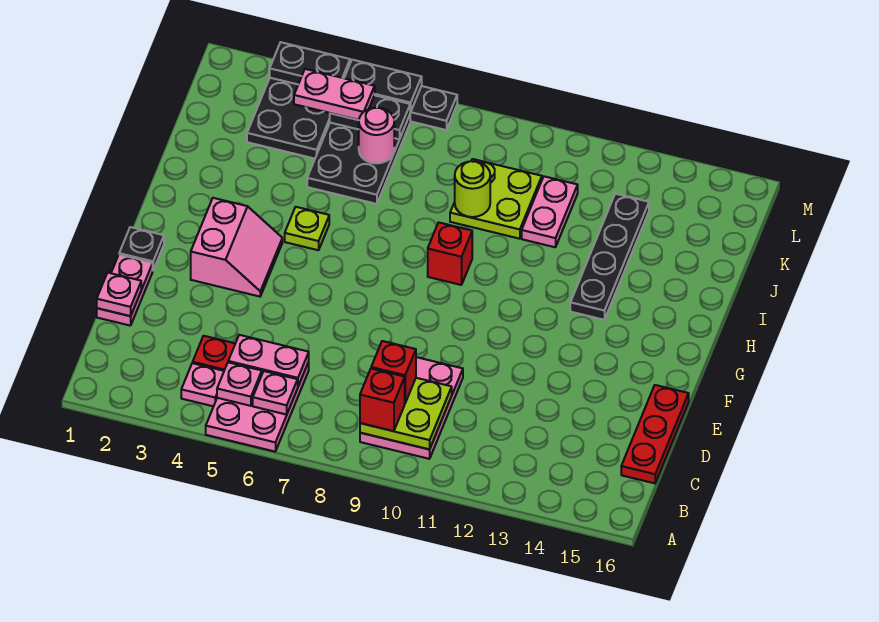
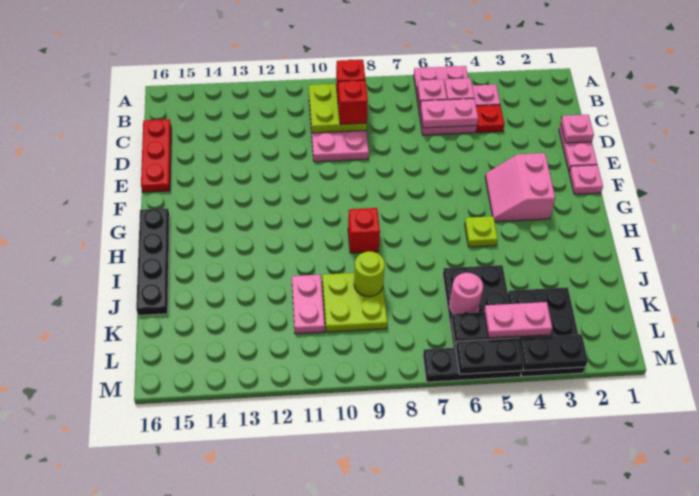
black plate F1 level 1 -> pink plate F1 level 1
black plate H13:K13 level 1 -> black plate G16:J16 level 1

